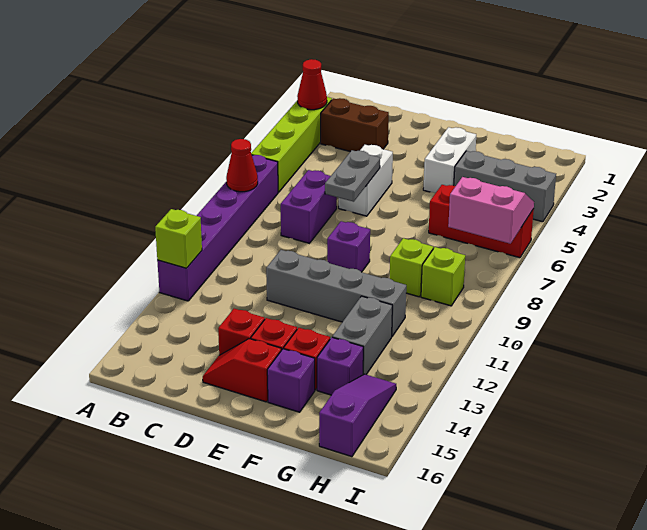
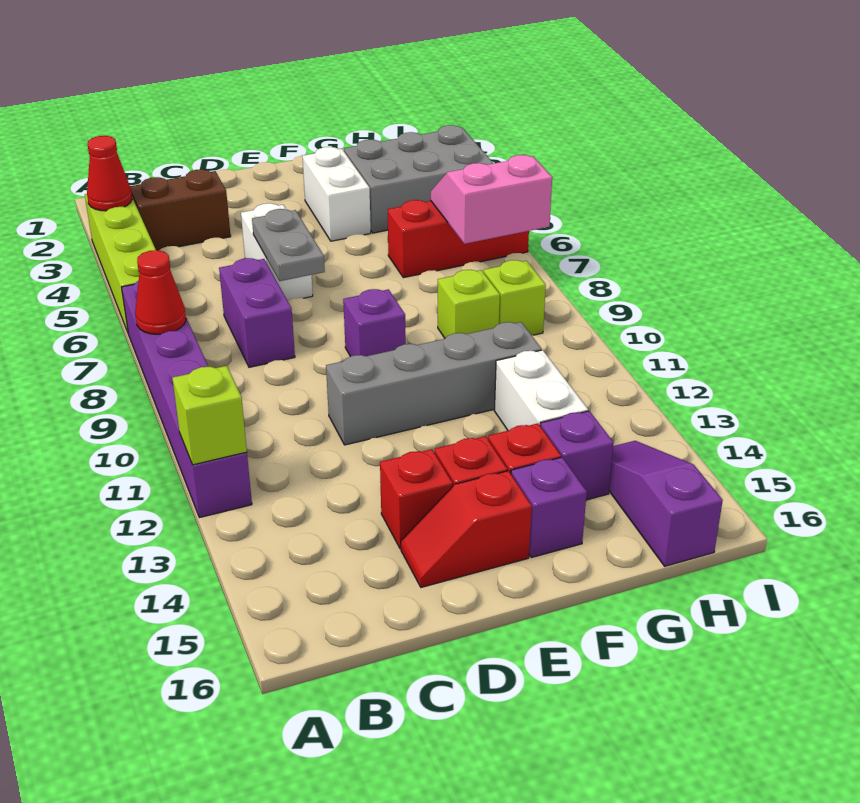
grey brick G4:I4 level 1 -> grey brick G3:I4 level 1
grey brick G12:G13 level 1 -> white brick G12:G13 level 1

